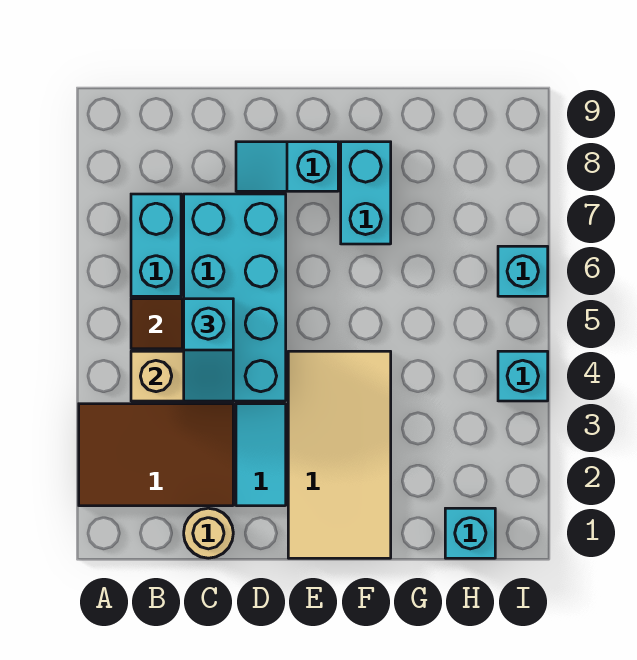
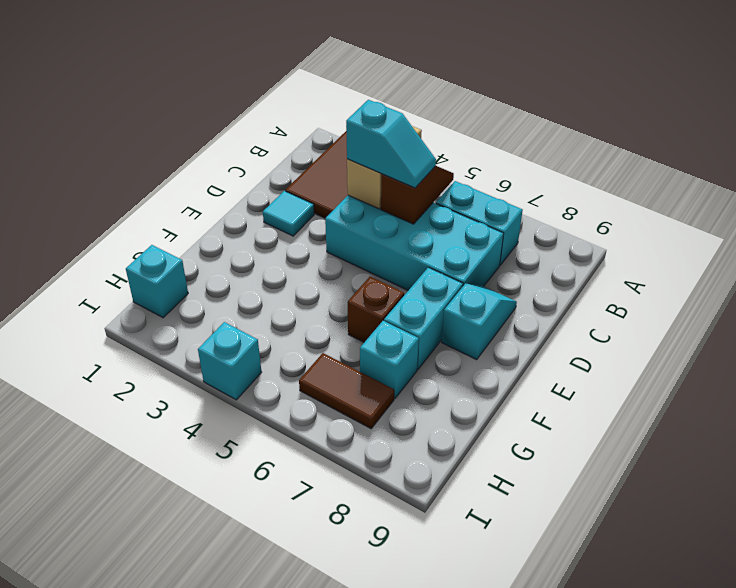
tan round brick C1 level 1 -> none
cyan slope C4:C5 level 3 top 5 -> cyan slope C4:C5 level 3 top 4
cyan tile D2:D3 level 1 -> cyan tile D2 level 1
tan tile E1:F4 level 1 -> none
none -> brown brick F6 level 1
cyan brick F7:F8 level 1 -> cyan brick E7:F7 level 1
none -> brown tile H6:H7 level 1
cyan brick I6 level 1 -> cyan brick G7 level 1

